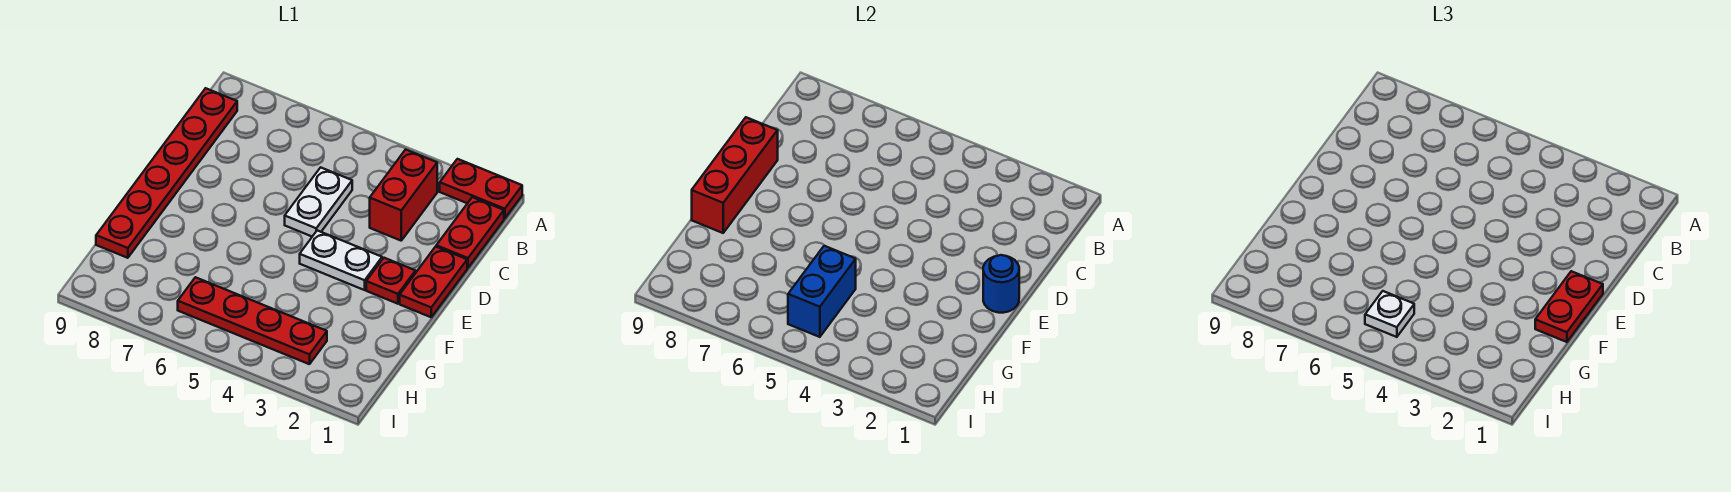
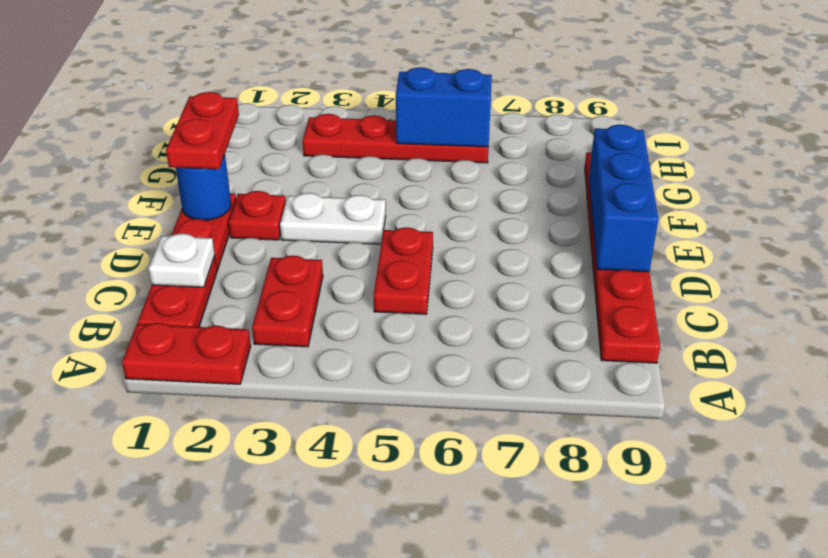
red brick B3:C3 level 1 -> red plate B3:C3 level 1
white plate C5:D5 level 1 -> red plate C5:D5 level 1
red brick D9:F9 level 2 -> blue brick D9:F9 level 2
blue brick G5:H5 level 2 -> blue brick H5:H6 level 2
white plate H5 level 3 -> white plate C1 level 2

